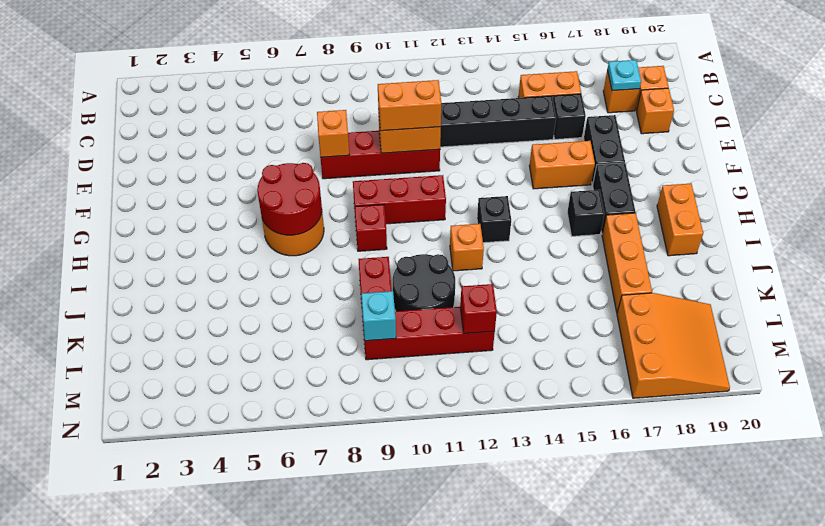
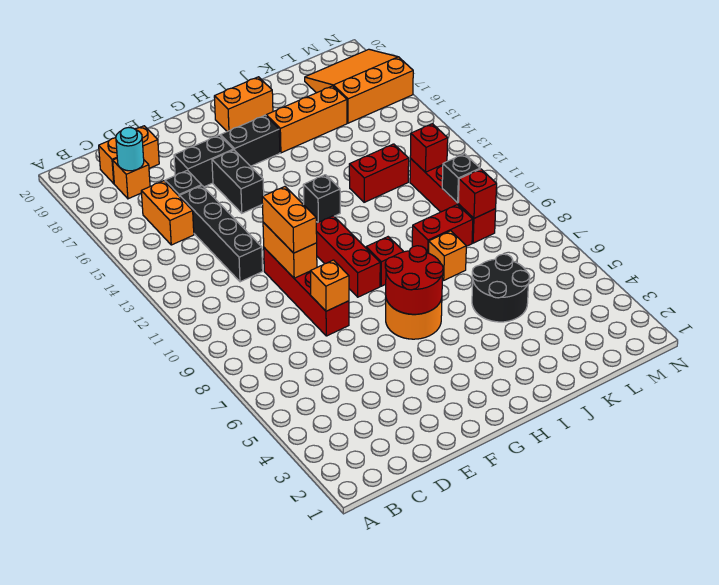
cyan plate C18 level 2 -> cyan round brick C18 level 2
orange brick F15:F16 level 1 -> black brick F15:F16 level 1
black brick H16 level 1 -> black brick L10 level 2
orange brick I12 level 1 -> orange brick J8 level 1
black round brick J10:K11 level 1 -> black round brick J5:K6 level 1
none -> red brick J13:K13 level 1
cyan brick L9 level 2 -> red brick L9 level 2

